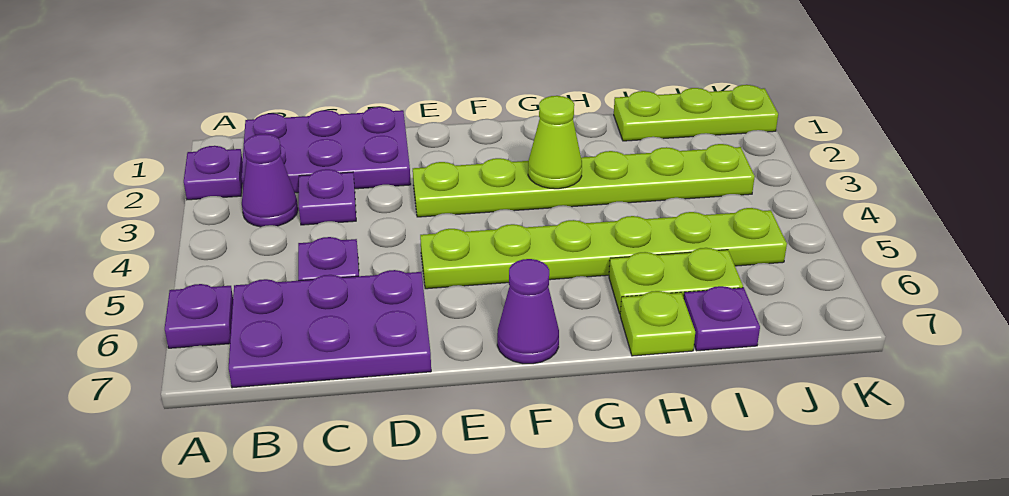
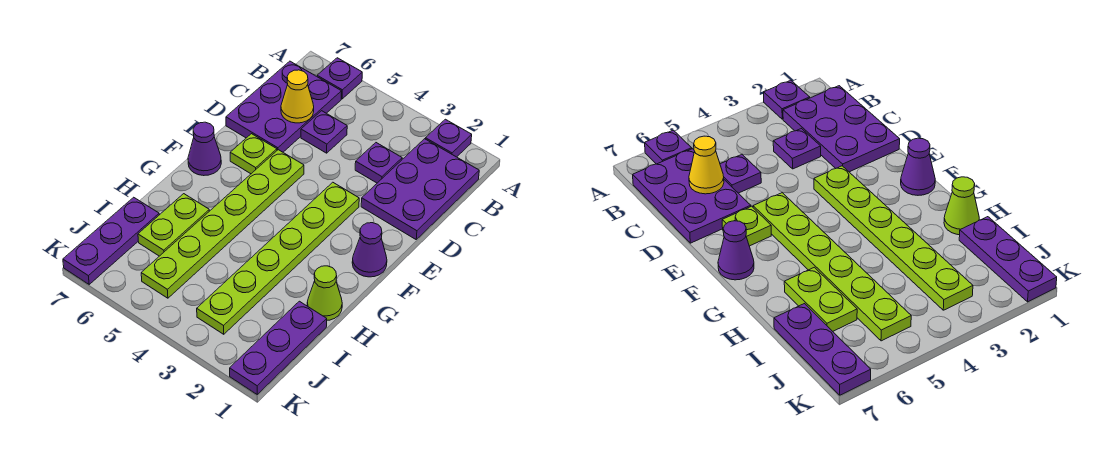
purple cone B3 level 1 -> purple cone F1 level 1
none -> yellow cone C6 level 2
lime cone G3 level 2 -> lime cone H1 level 1
lime plate H7 level 1 -> lime plate E6 level 1
lime plate I1:K1 level 1 -> purple plate I1:K1 level 1
purple plate I7 level 1 -> purple plate I7:K7 level 1

